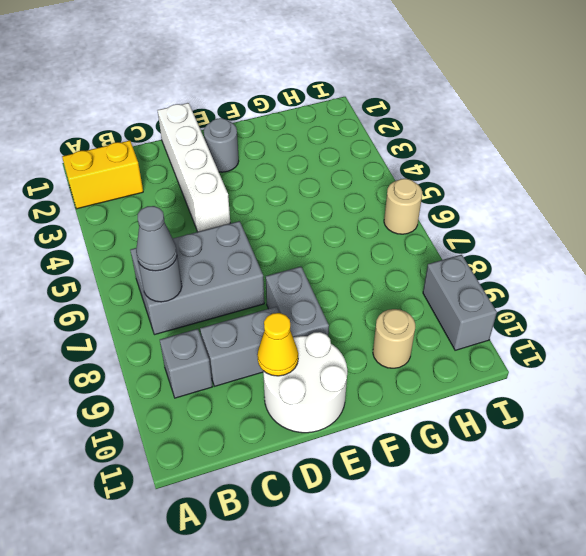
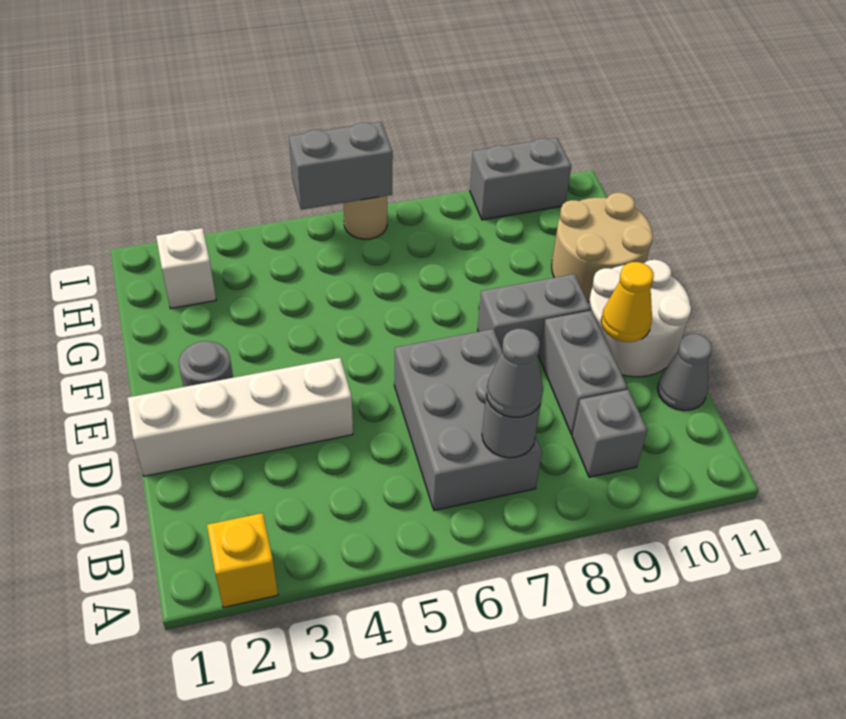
yellow brick A2:B2 level 1 -> yellow brick A2 level 1
none -> grey cone C11 level 1
tan round brick G10 level 1 -> tan round brick F10:G11 level 1
none -> white brick H2 level 1
none -> grey brick I5:I6 level 2

